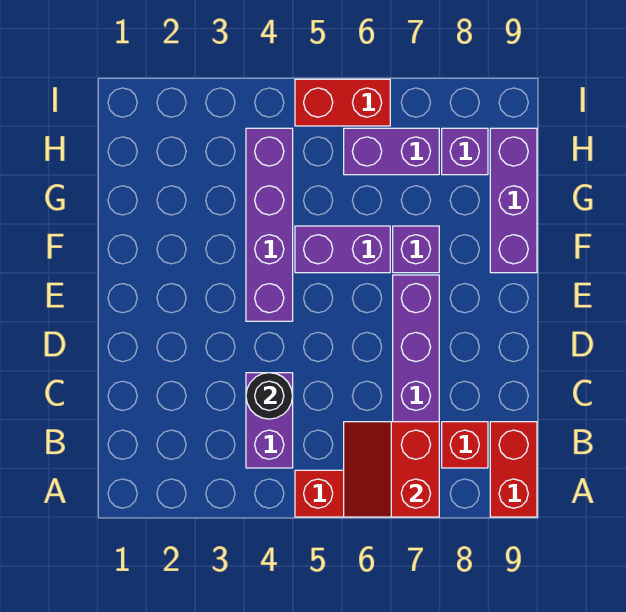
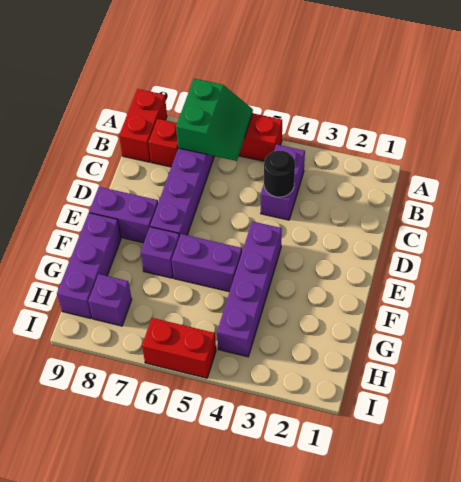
red slope A6:B7 level 2 top 7 -> green slope A6:B7 level 2 top 7
purple brick H6:H7 level 1 -> purple brick E8:E9 level 1

